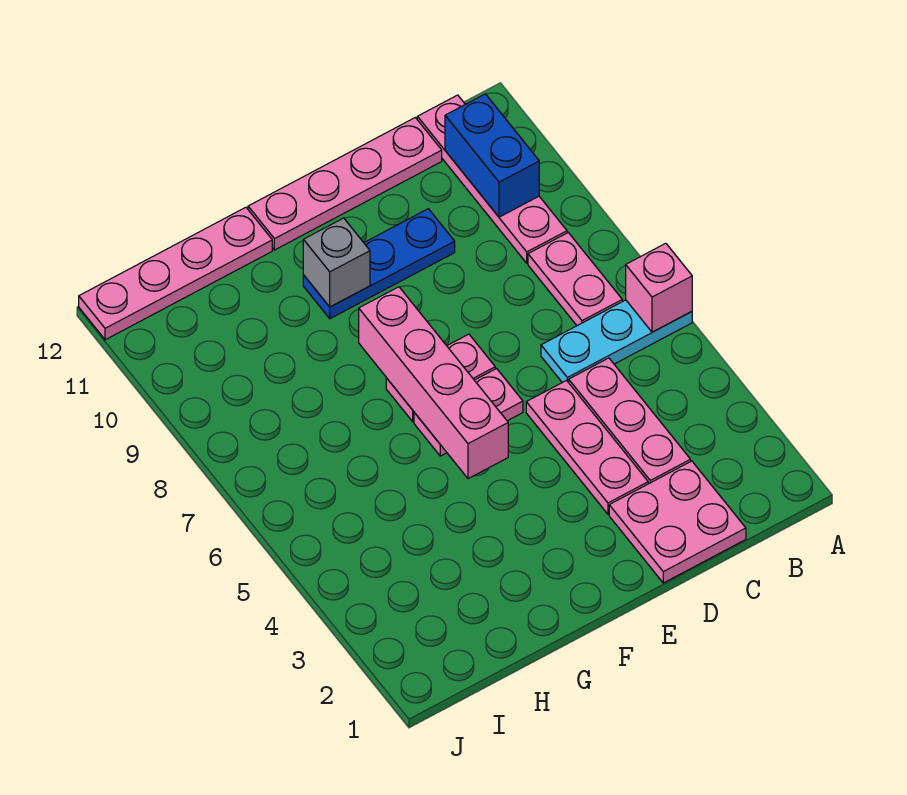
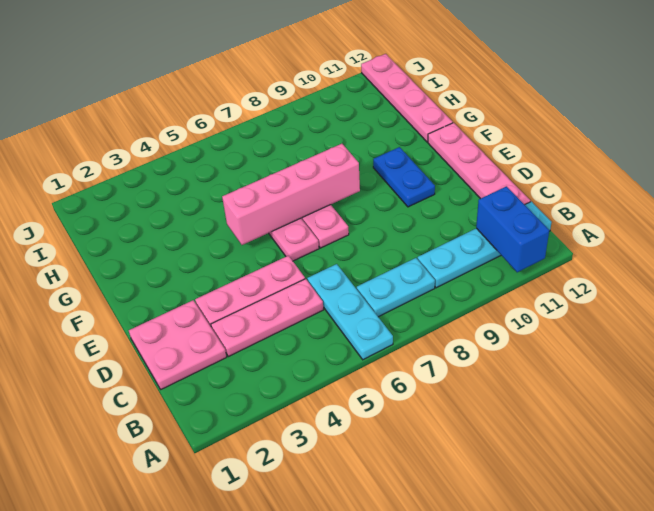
pink brick A6 level 2 -> none
pink plate B7:B8 level 1 -> cyan plate B7:B8 level 1
pink plate B9:B12 level 1 -> cyan plate B9:B12 level 1
blue brick B10:B11 level 2 -> blue brick A11:B11 level 2
blue plate D10:F10 level 1 -> blue plate E10:F10 level 1
grey brick F10 level 2 -> none

